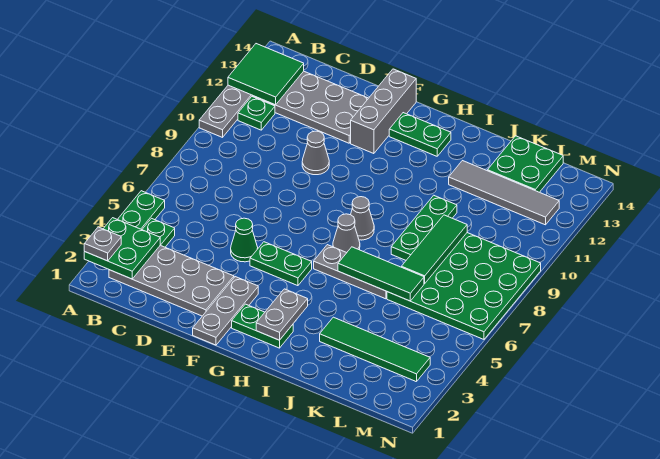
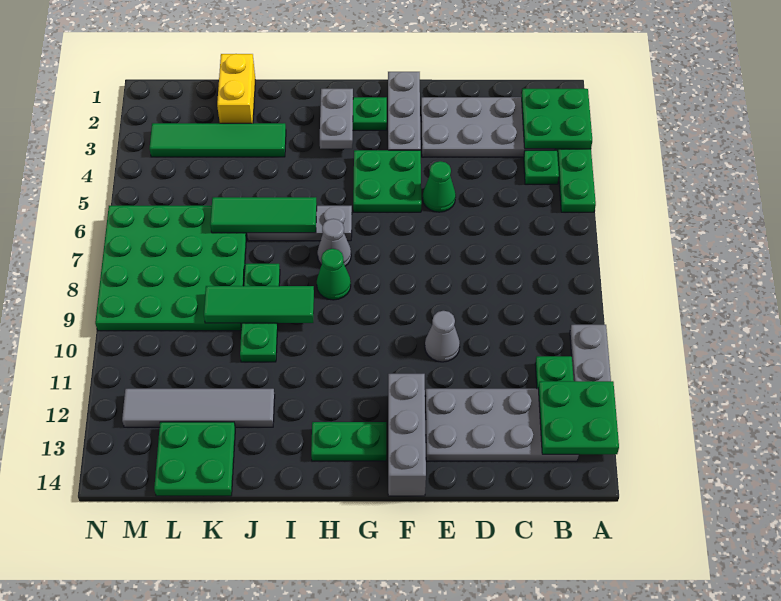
grey plate A2 level 3 -> none
green tile A12:B13 level 2 -> green plate A12:B13 level 2
green plate F5:G5 level 1 -> green plate F4:G5 level 1
grey cone H8 level 1 -> green cone H8 level 1
none -> yellow brick K1:K2 level 1
green tile K7:K9 level 2 -> green tile I9:K9 level 2

